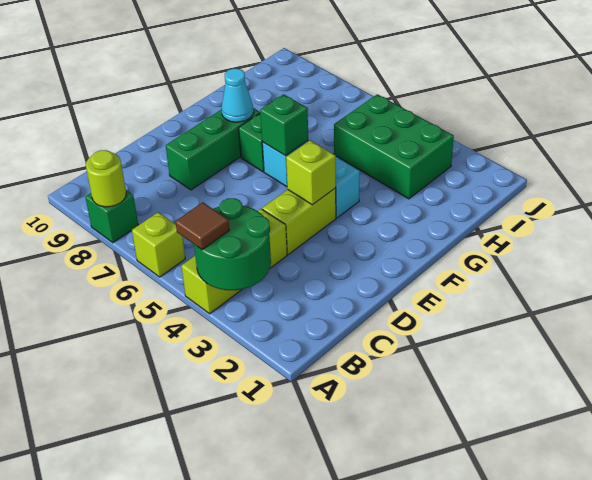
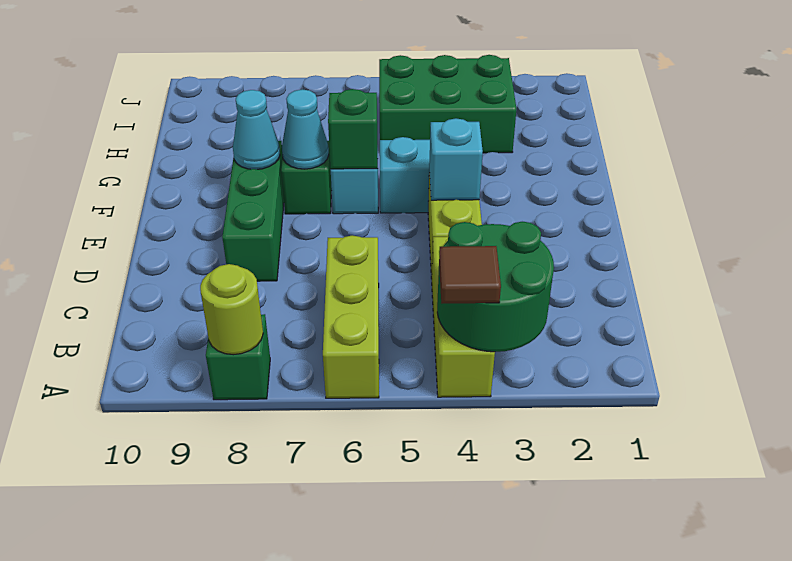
lime brick A6 level 1 -> lime brick A6:C6 level 1
lime brick E4 level 2 -> cyan brick E4 level 2
none -> cyan cone F7 level 2

